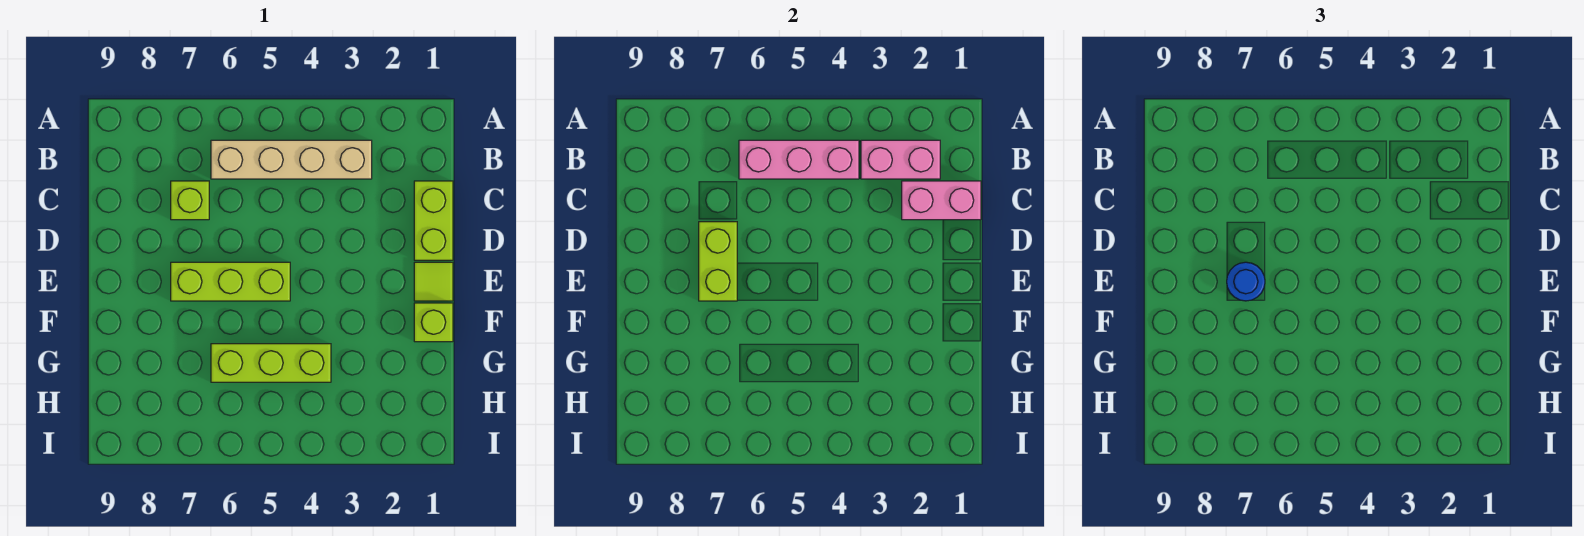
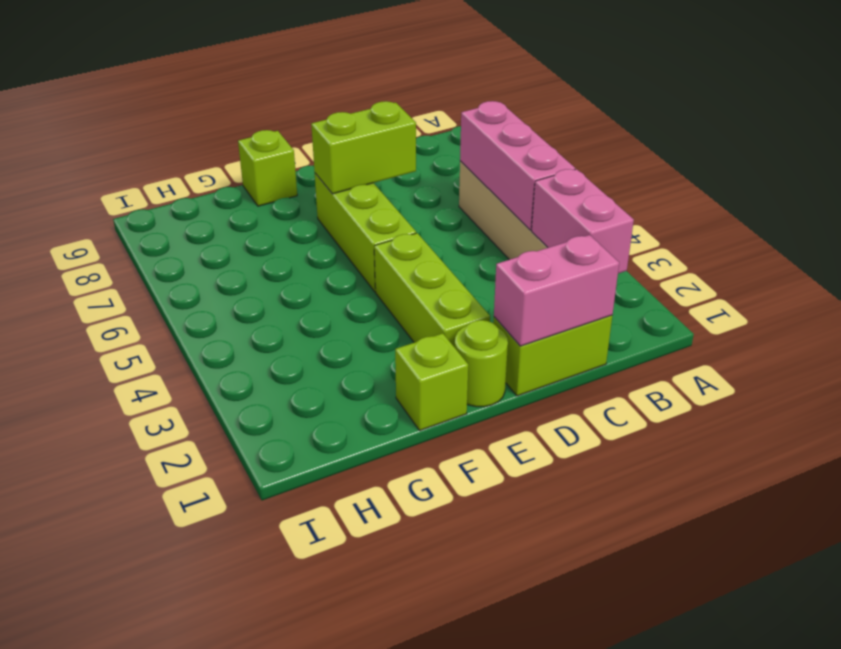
pink brick C1:C2 level 2 -> pink brick C1:D1 level 2
lime brick C7 level 1 -> lime brick F9 level 1
lime tile E1 level 1 -> lime round brick E1 level 1
blue round brick E7 level 3 -> none
lime brick G4:G6 level 1 -> lime brick E2:E4 level 1

